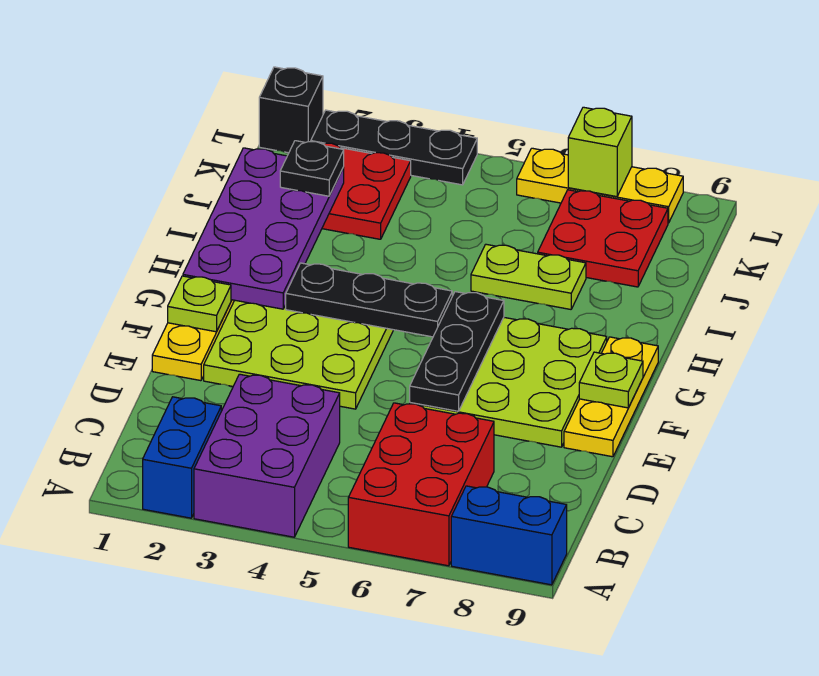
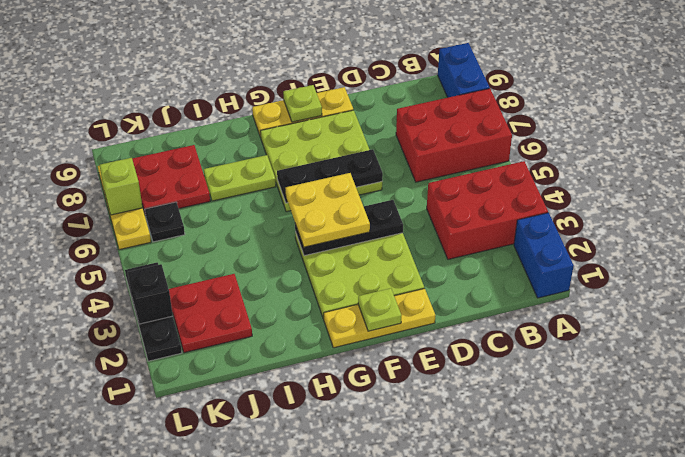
blue brick A2:B2 level 1 -> blue brick A1:A2 level 1
purple brick A3:C4 level 1 -> red brick A3:C4 level 1
none -> yellow plate F4:G5 level 3
purple plate G1:J2 level 2 -> none
black plate G3:G5 level 2 -> black plate E4:G4 level 2
lime plate I6:I7 level 1 -> lime plate H7:I7 level 1
black plate J2 level 3 -> black plate K6 level 1
black brick L1 level 1 -> black brick L3 level 2

